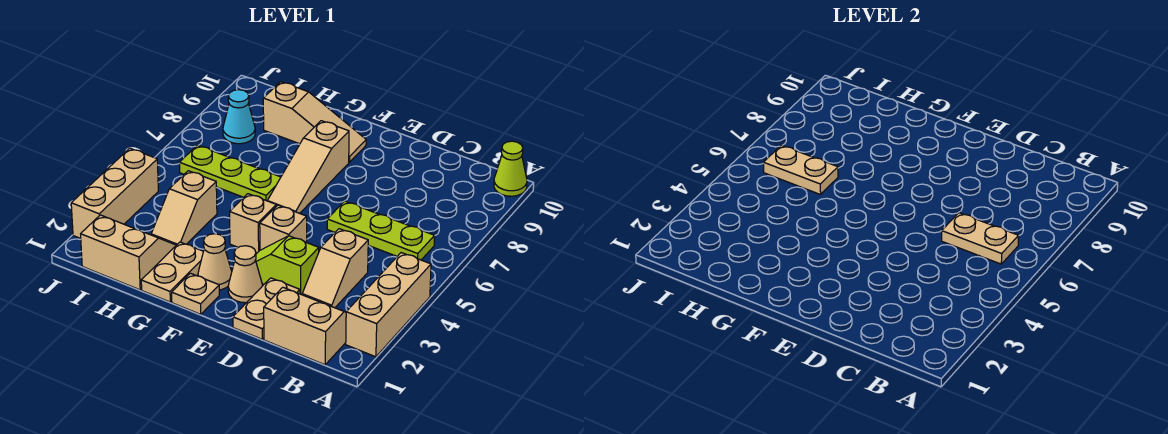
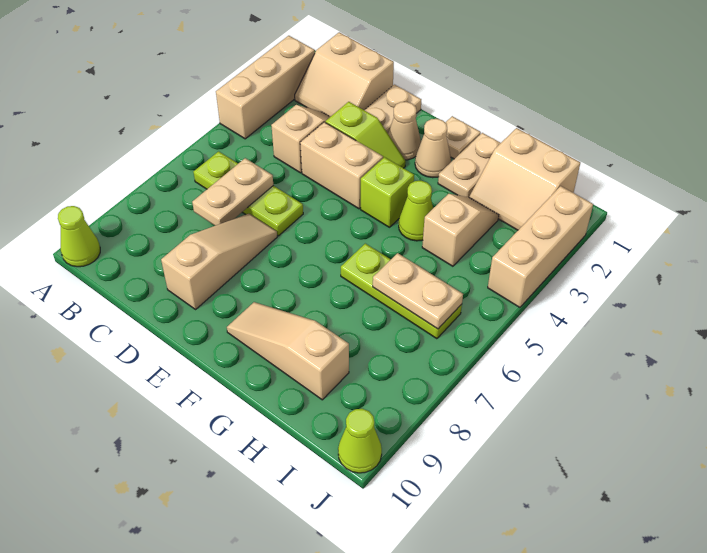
tan plate B6:C6 level 2 -> tan plate C6:C7 level 2
tan brick E4 level 1 -> tan brick D4:E4 level 1
tan brick F4 level 1 -> lime brick F4 level 1
tan slope F6:F8 level 1 top 8 -> tan slope D7:D9 level 1 top 9
none -> lime cone G4 level 1
cyan cone I8 level 1 -> none
none -> lime cone J10 level 1

